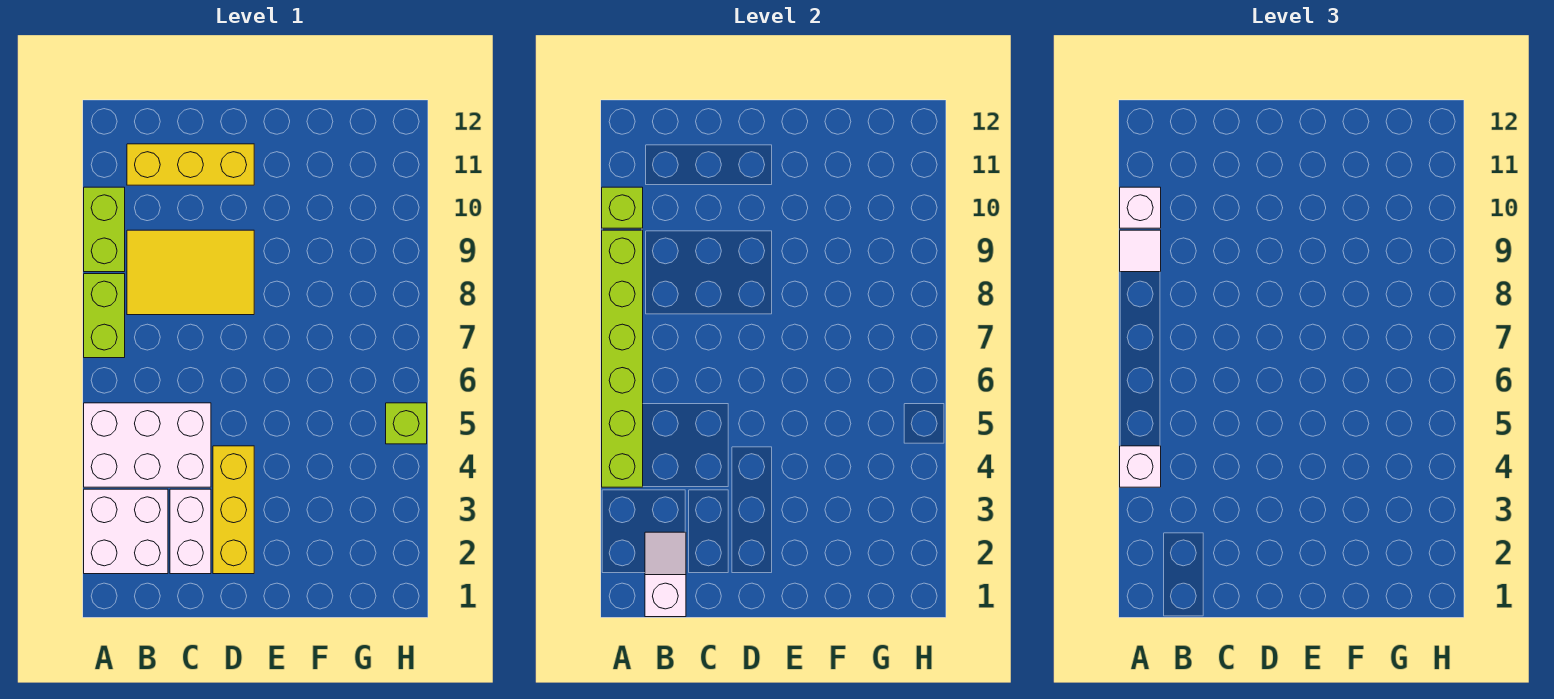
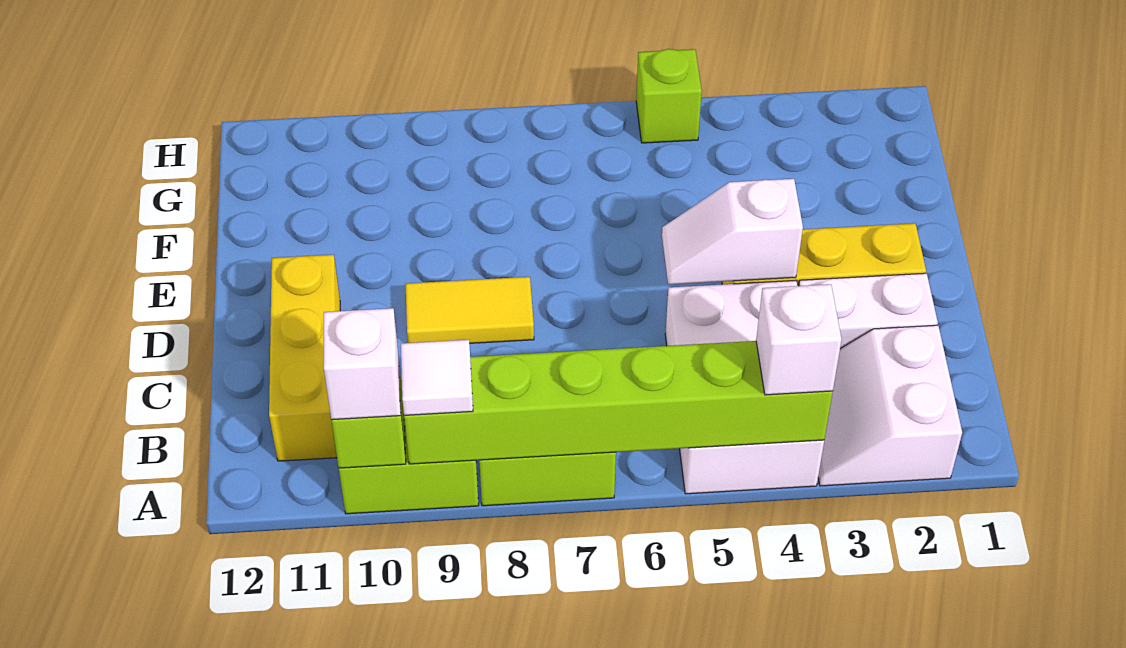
white brick A2:B3 level 1 -> white slope A2:B3 level 1 top 2
white slope B1:B2 level 2 top 1 -> white slope D4:D5 level 2 top 4
yellow tile B8:D9 level 1 -> yellow tile D8:D9 level 1

